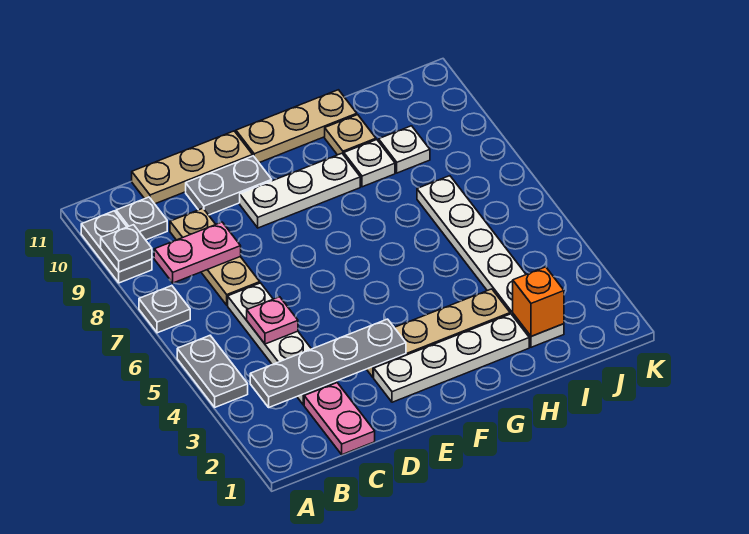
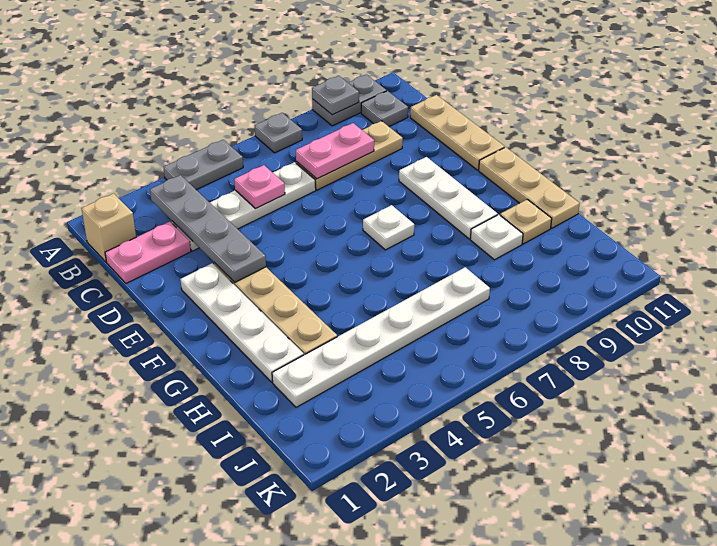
none -> tan brick B1 level 1
pink plate B8:C8 level 2 -> pink plate C7:C8 level 2
grey plate D10:E10 level 1 -> none
orange brick I2 level 2 -> none
white plate I9 level 1 -> white plate F7 level 1

